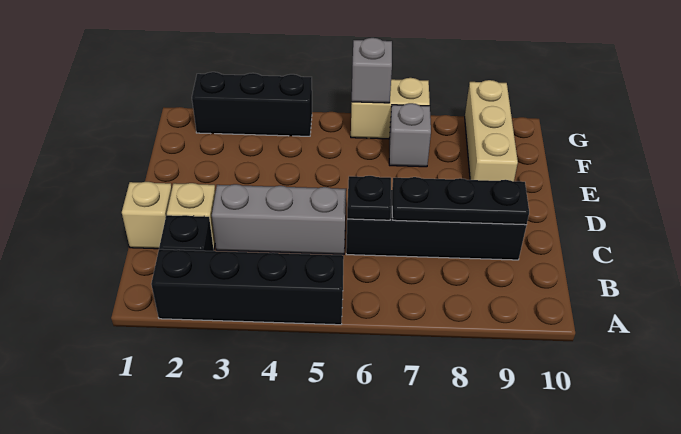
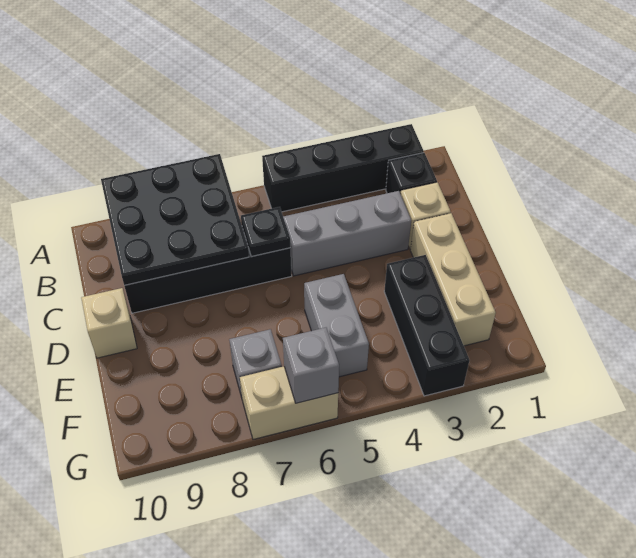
tan brick C1 level 1 -> tan brick D10 level 1
black plate C7:C9 level 2 -> black plate A7:C9 level 2
none -> grey brick E5:F5 level 1
tan brick E9:G9 level 1 -> tan brick D2:F2 level 1
black brick G2:G4 level 1 -> black brick E3:G3 level 1

